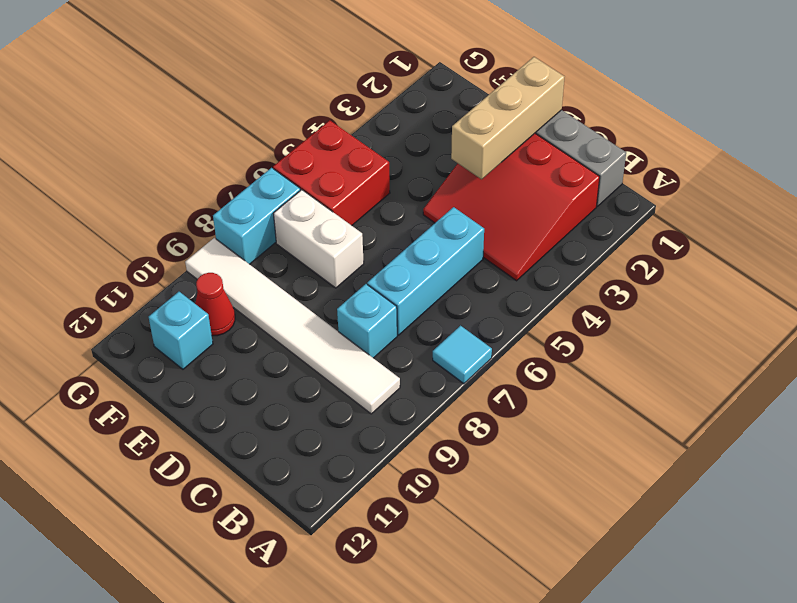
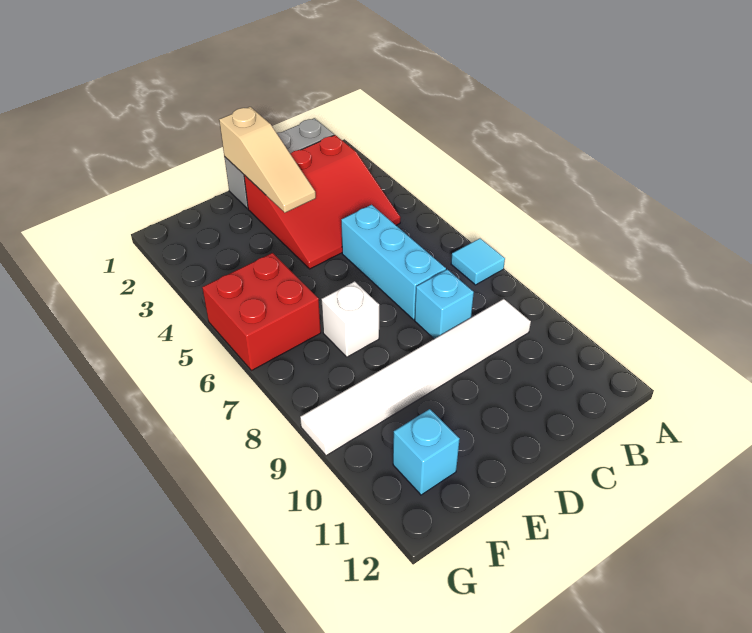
tan brick D1:D3 level 2 -> tan slope D1:D3 level 2 top 1
white brick E7:F7 level 1 -> white brick E7 level 1
red cone F10 level 1 -> none
cyan brick G7:G8 level 1 -> none

